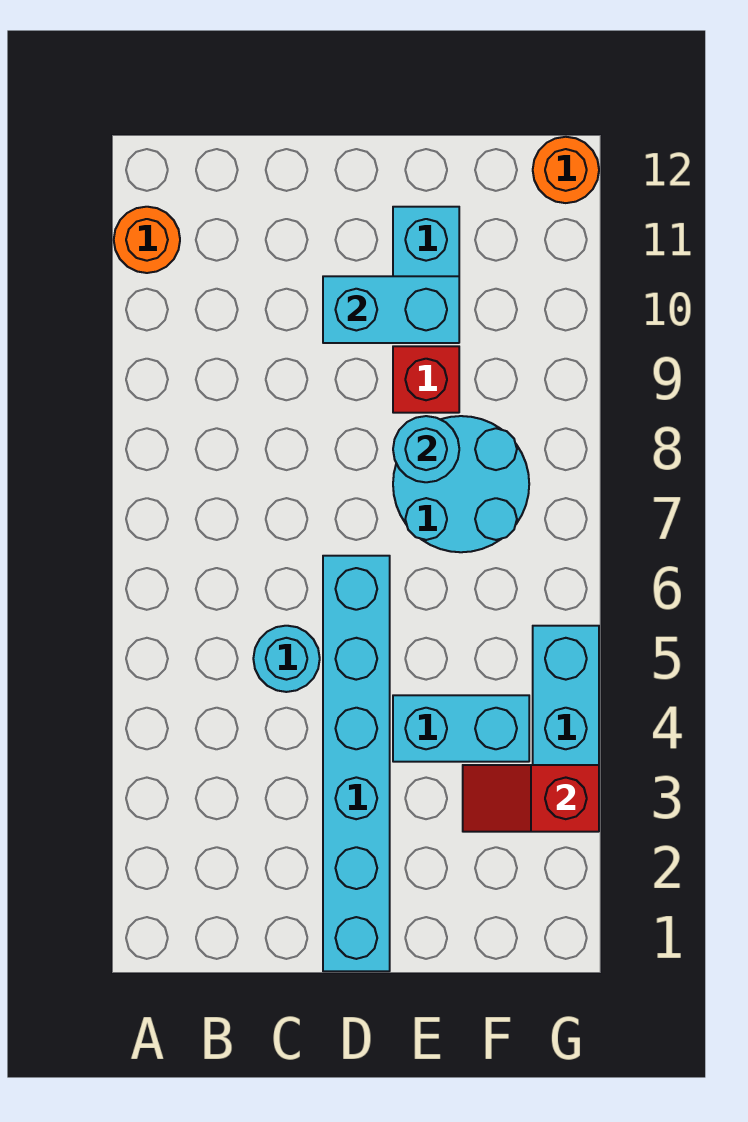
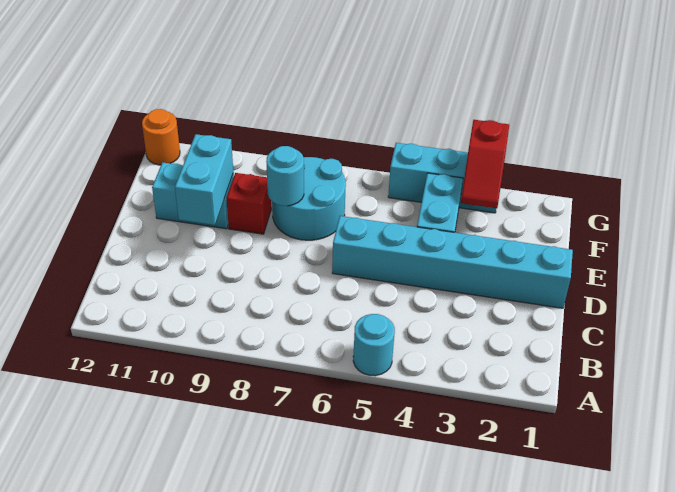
orange round brick A11 level 1 -> none
cyan round brick C5 level 1 -> cyan round brick A5 level 1

